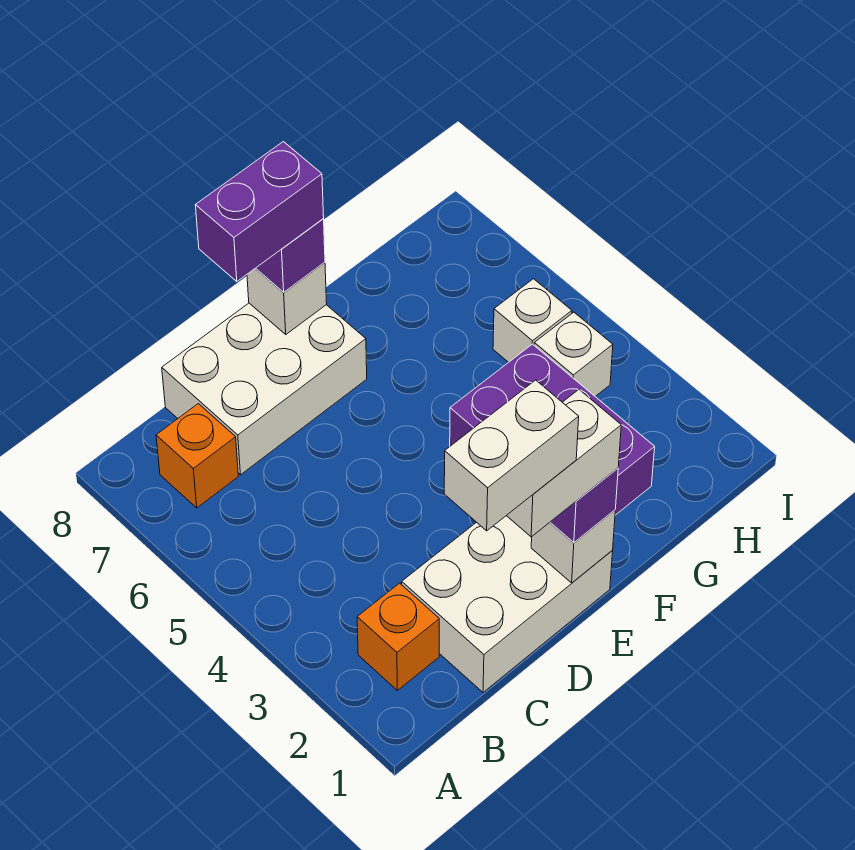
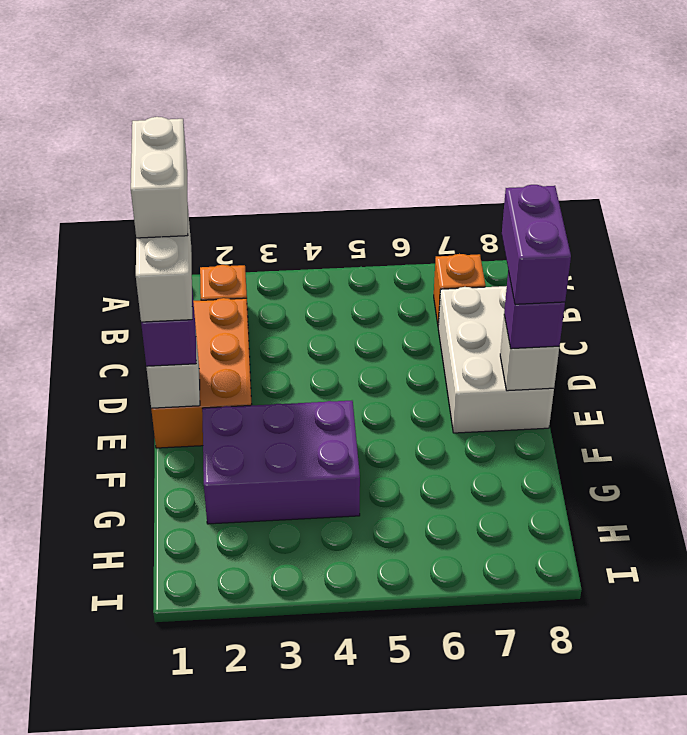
white brick C1:E2 level 1 -> orange brick C1:E2 level 1
white brick H4 level 1 -> none
white brick H5 level 1 -> none

